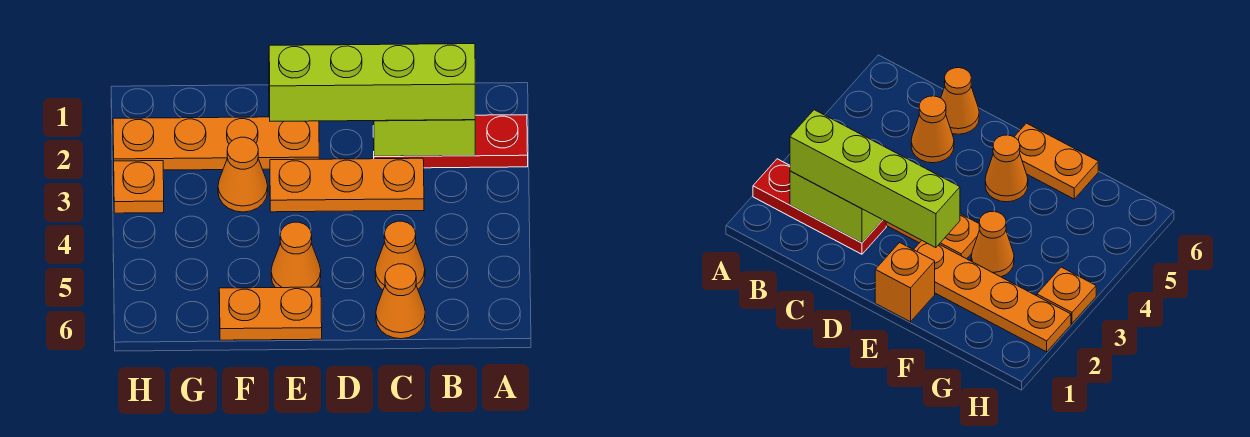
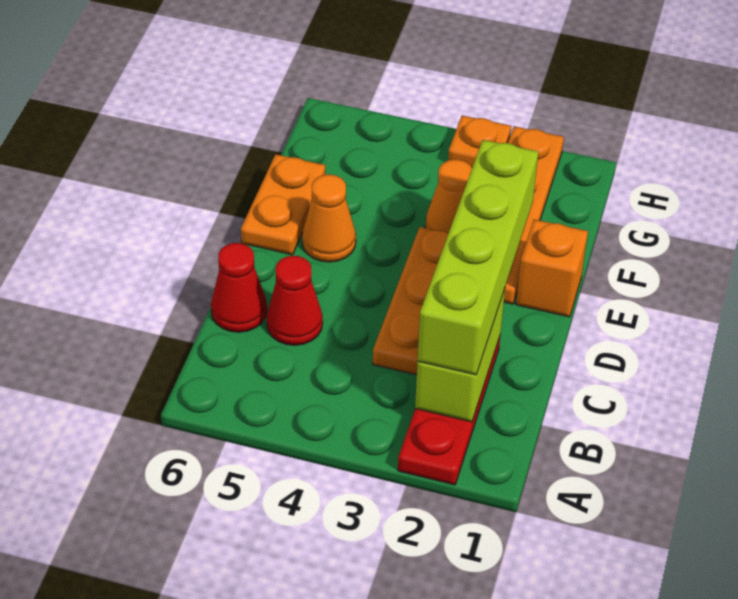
orange cone C5 level 1 -> red cone C5 level 1
orange cone C6 level 1 -> red cone C6 level 1

